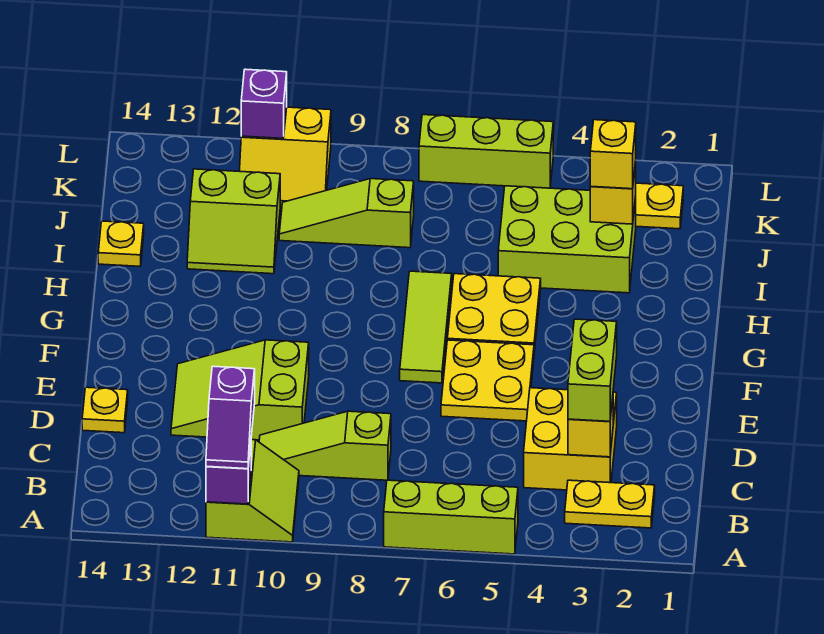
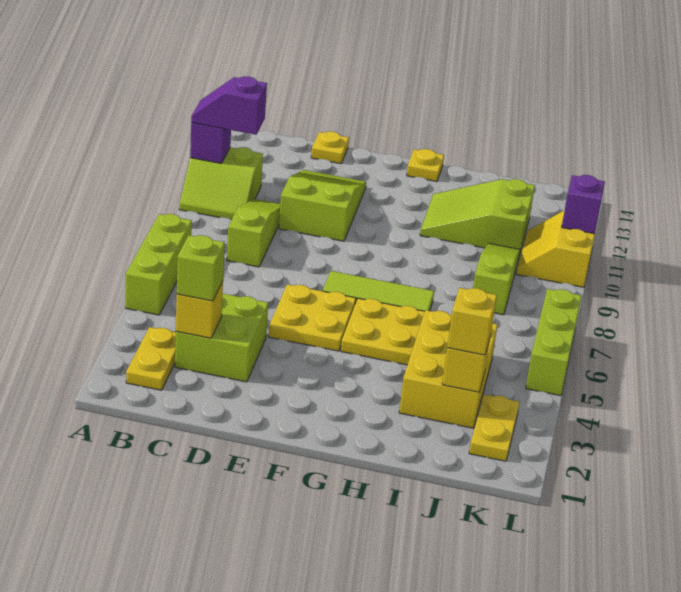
yellow brick C3:D4 level 1 -> lime brick C3:D4 level 1
lime brick C3:D3 level 3 -> lime brick C3 level 3
lime brick I3:J5 level 1 -> yellow brick I3:J5 level 1
lime slope I11:J12 level 1 top J -> lime slope H11:J12 level 1 top J
yellow plate I14 level 1 -> yellow plate G14 level 1

